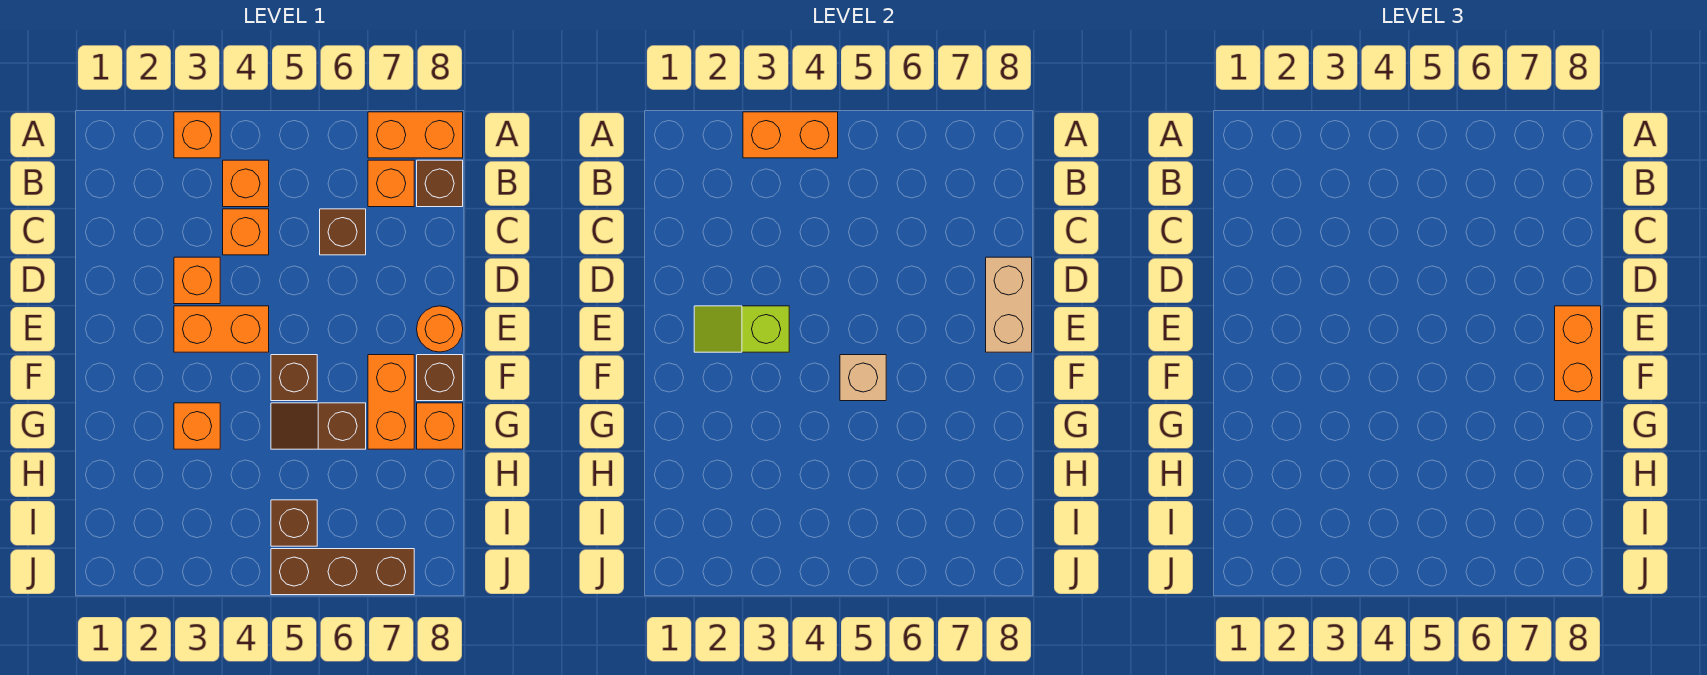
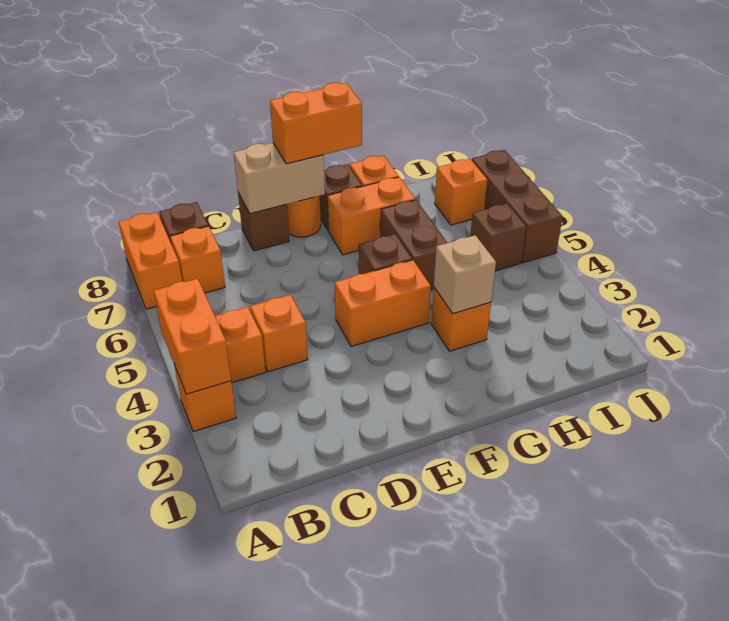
brown brick C6 level 1 -> brown brick D8 level 1
orange brick D3 level 1 -> orange brick I7 level 1
lime slope E2:E3 level 2 top 3 -> none
orange brick E3:E4 level 1 -> orange brick E4:F4 level 1
tan brick F5 level 2 -> tan brick G3 level 2
brown slope G5:G6 level 1 top 6 -> brown brick G5:G6 level 1

